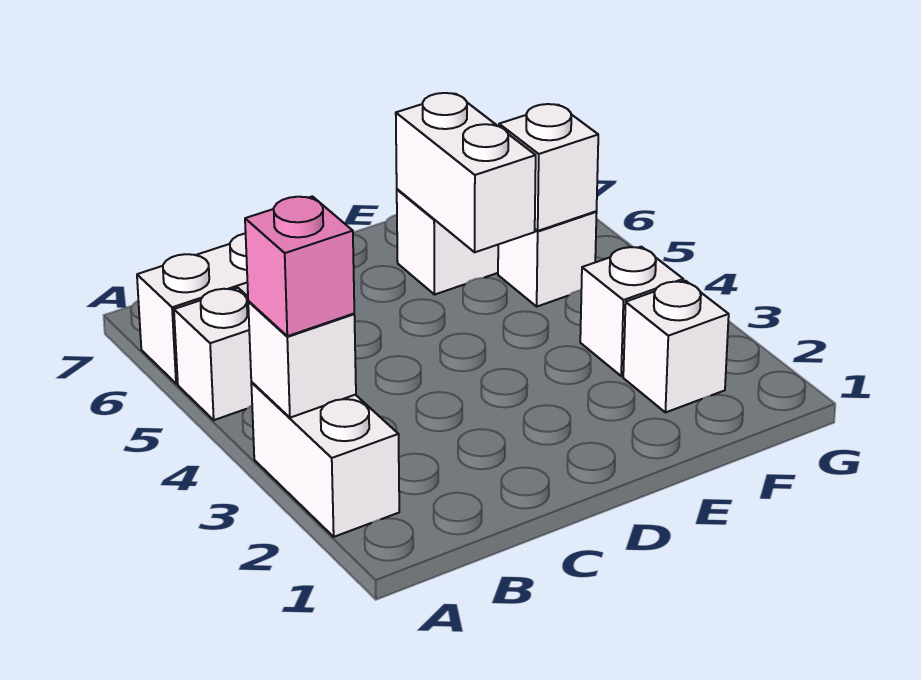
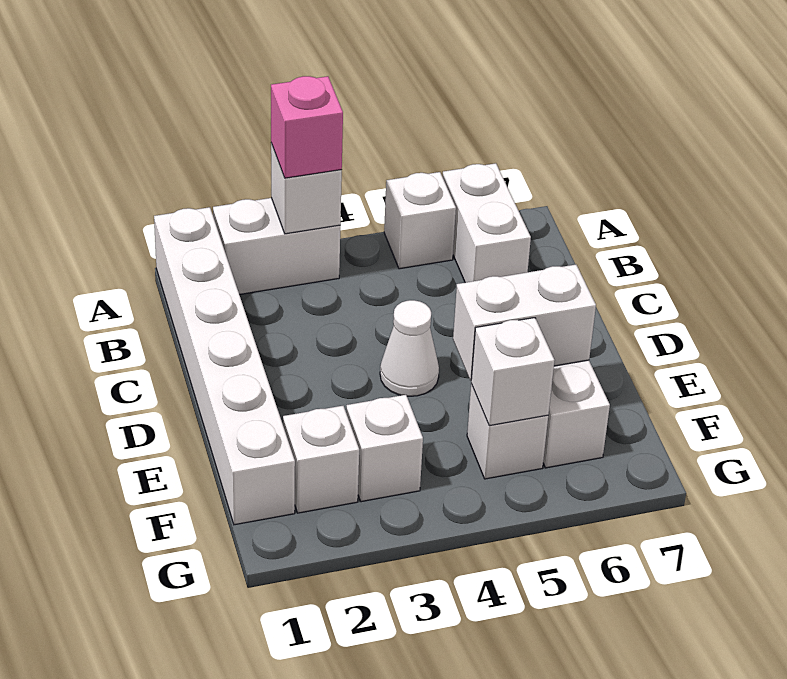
none -> white brick A1:F1 level 1
none -> white cone D4 level 1

